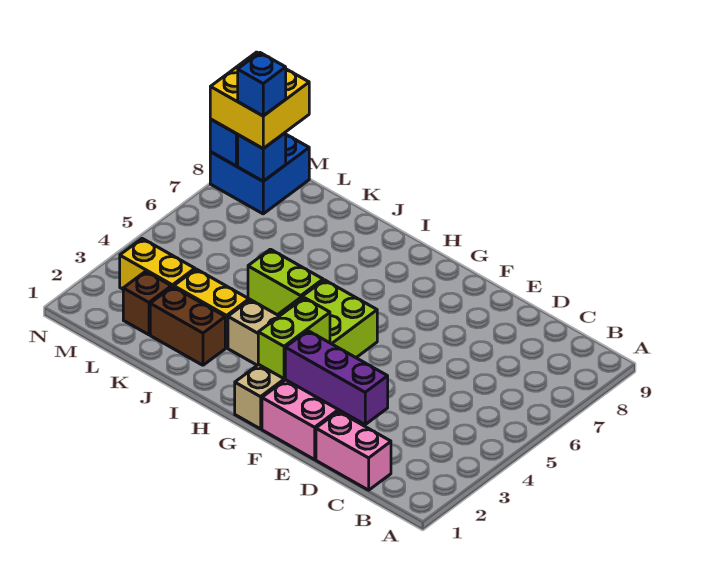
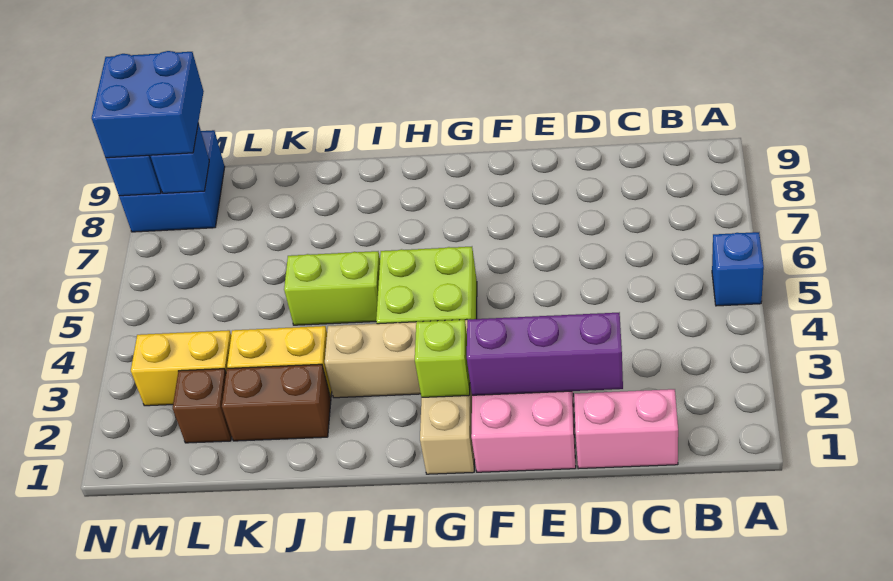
lime brick G2:G3 level 2 -> lime brick G2 level 2
yellow brick M8:N9 level 3 -> blue brick M8:N9 level 3
blue brick M8 level 4 -> blue brick A5 level 1

